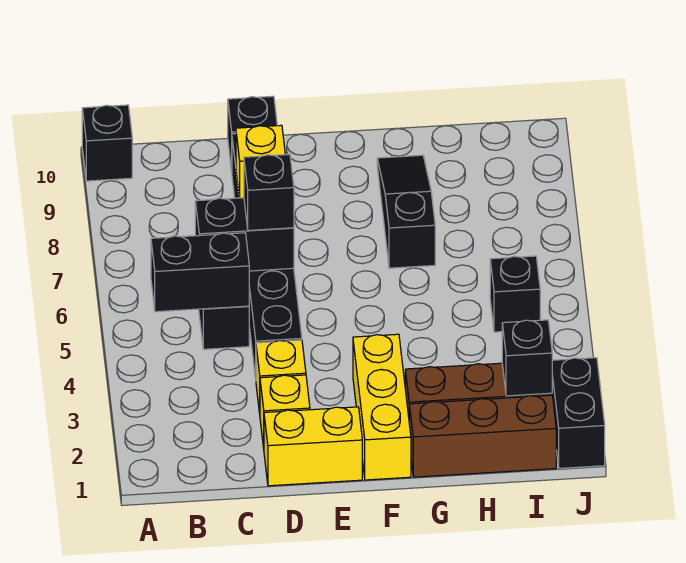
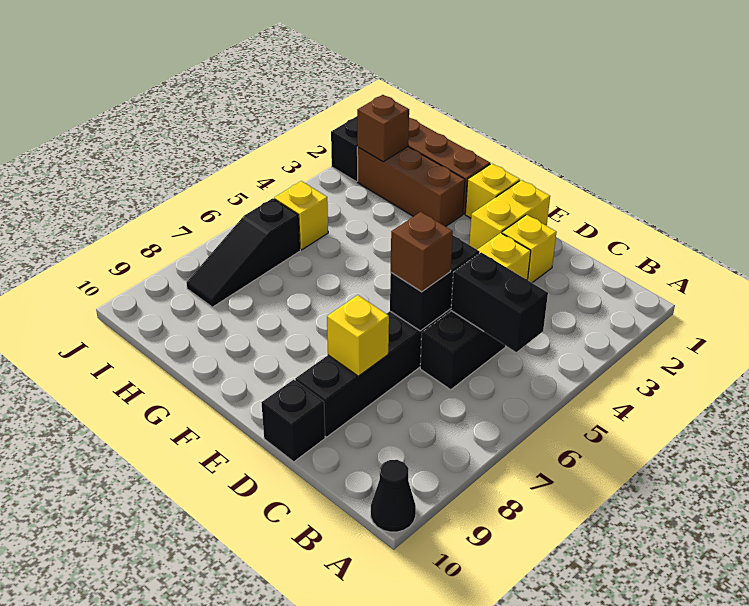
black brick A10 level 1 -> black cone A10 level 1
black brick C6:D6 level 2 -> black brick D5:D6 level 2
yellow brick D1:E1 level 1 -> yellow brick E1:E2 level 1
black brick D6 level 3 -> brown brick D6 level 3
yellow brick F1:F3 level 1 -> yellow brick F1 level 1
black slope G7:G9 level 1 top 7 -> black slope I6:I8 level 1 top 6
black brick I2 level 2 -> brown brick I2 level 2
black brick I5 level 1 -> yellow brick I5 level 1

